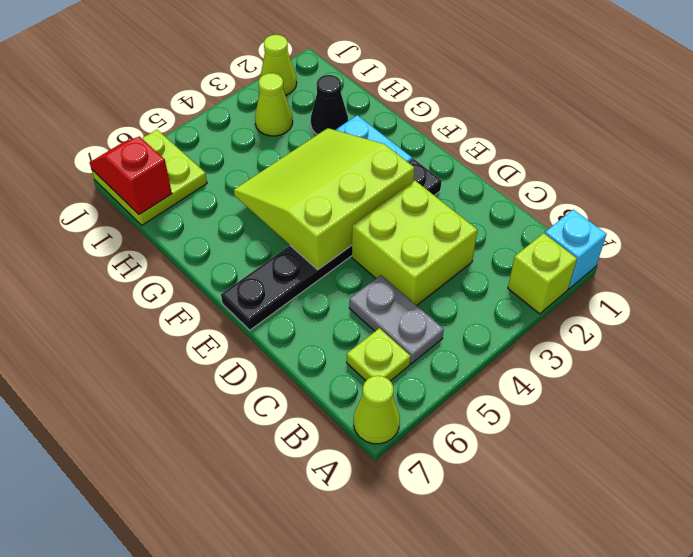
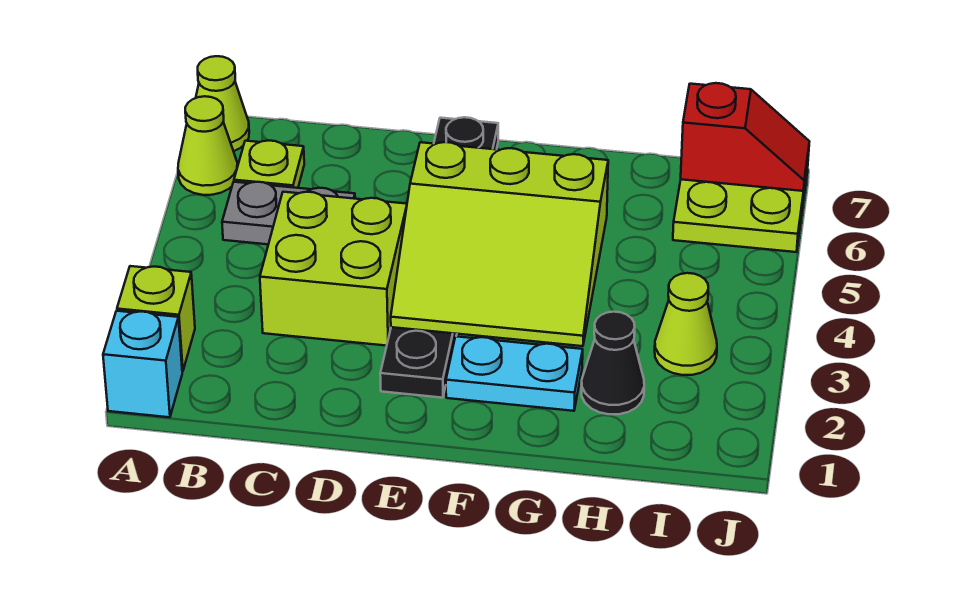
lime slope E3:G5 level 2 top E -> lime slope E3:G5 level 2 top 5
lime cone J2 level 1 -> lime cone A6 level 1

